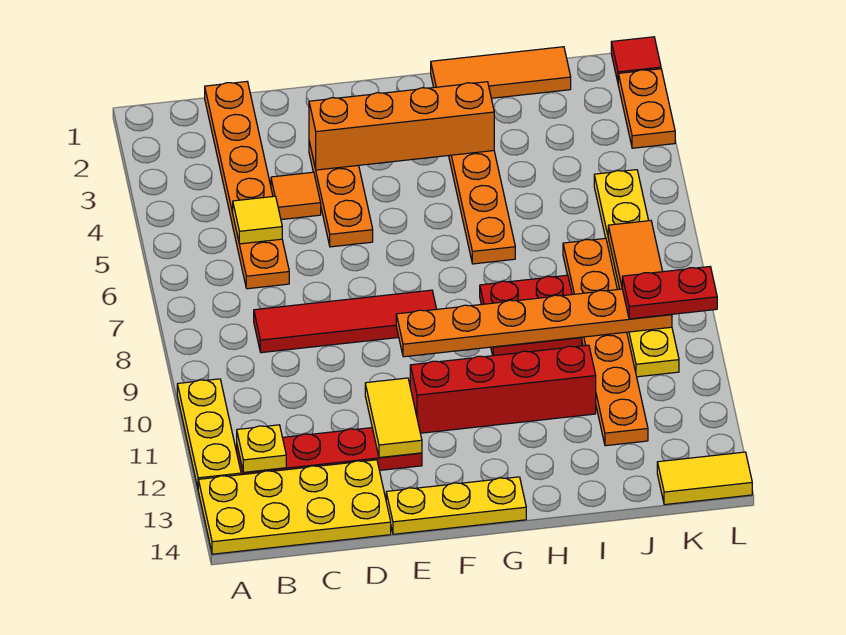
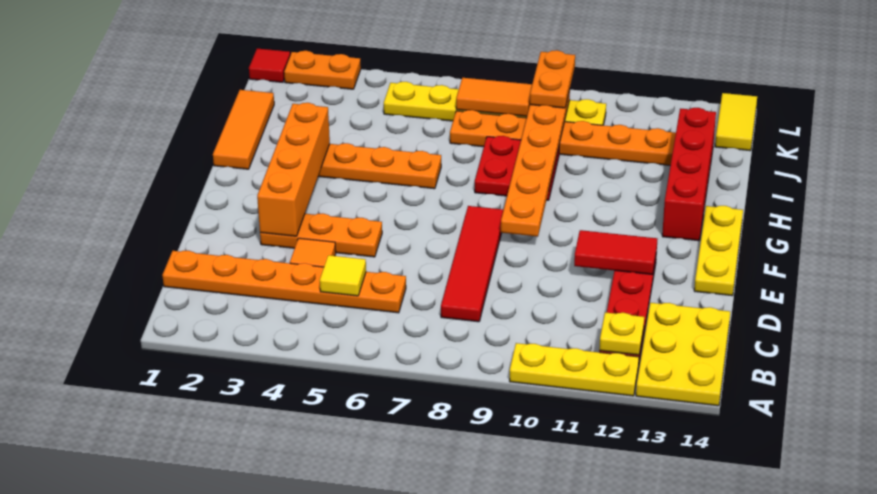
yellow plate A13:D14 level 1 -> yellow plate A13:C14 level 1
yellow tile E11:E12 level 2 -> red tile E11:E12 level 2
red brick F11:I11 level 1 -> red brick G13:J13 level 1
red plate K9:L9 level 3 -> orange plate K9:L9 level 3

